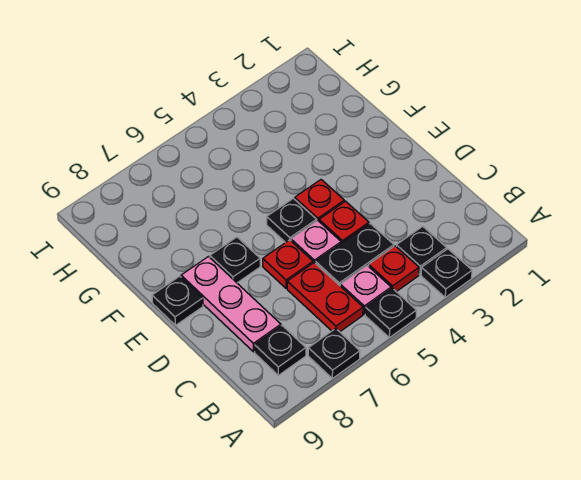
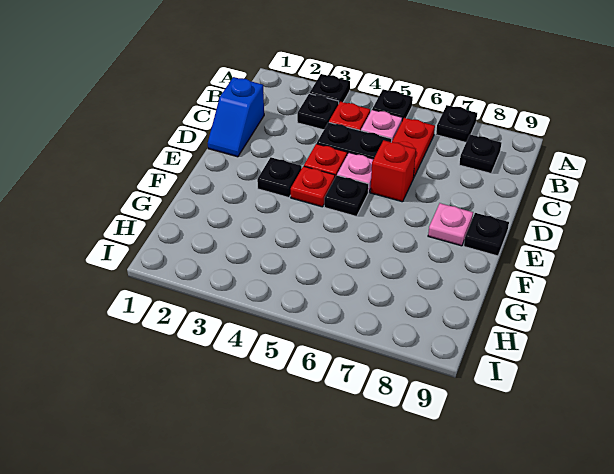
none -> blue slope C1:D1 level 1 top C
pink plate C8:E8 level 1 -> pink plate E8 level 1
red plate D6 level 1 -> red brick D6 level 1
black plate E7 level 1 -> black plate E3 level 1

